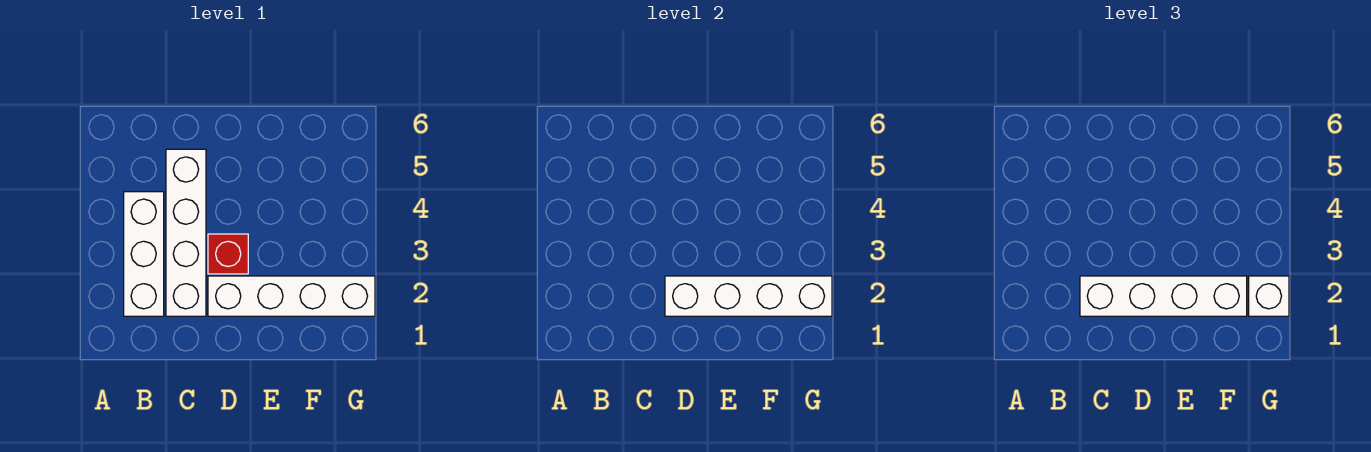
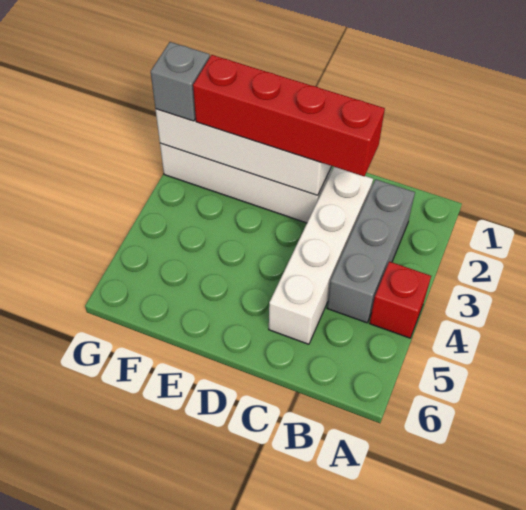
white brick B2:B4 level 1 -> grey brick B2:B4 level 1
white brick C2:F2 level 3 -> red brick C2:F2 level 3
red brick D3 level 1 -> red brick A4 level 1
white brick G2 level 3 -> grey brick G2 level 3

